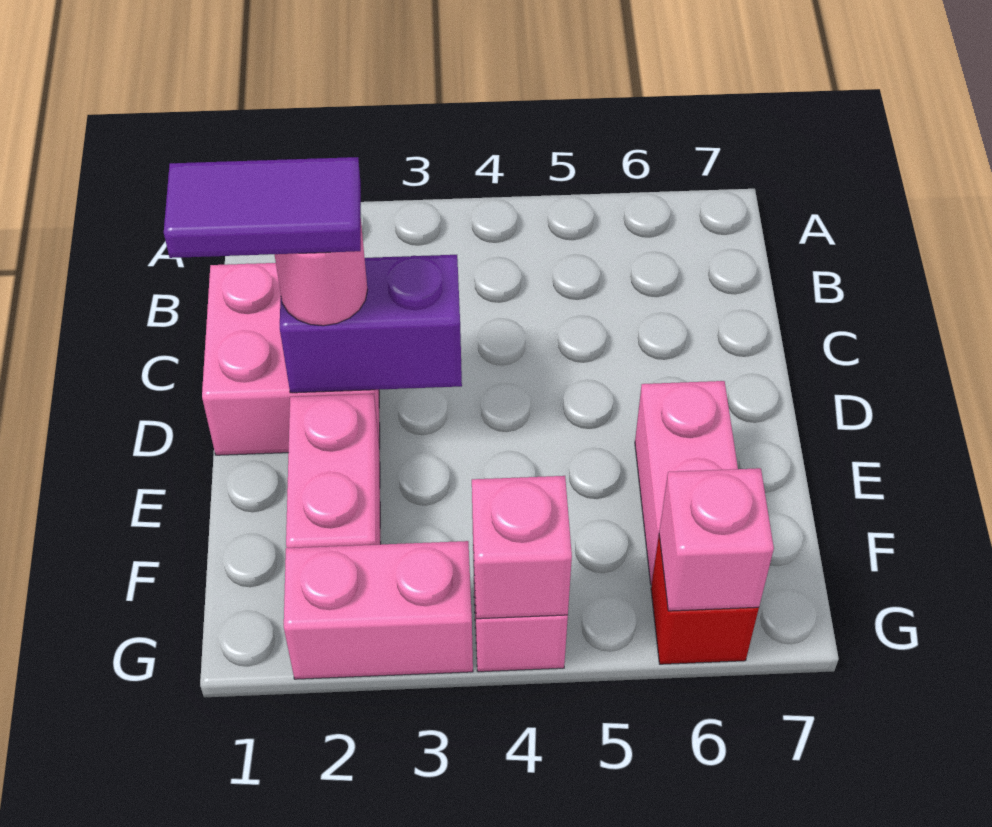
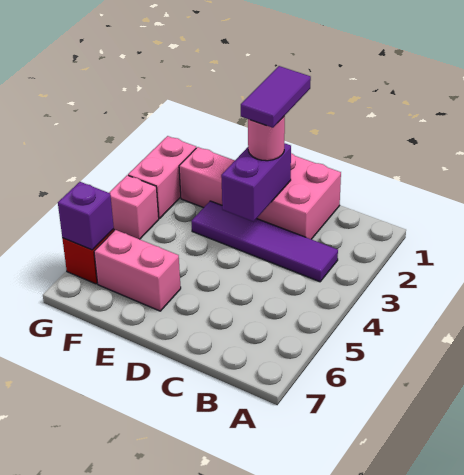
none -> purple tile B3:E3 level 1
pink brick G4 level 2 -> none
pink brick G6 level 2 -> purple brick G6 level 2

